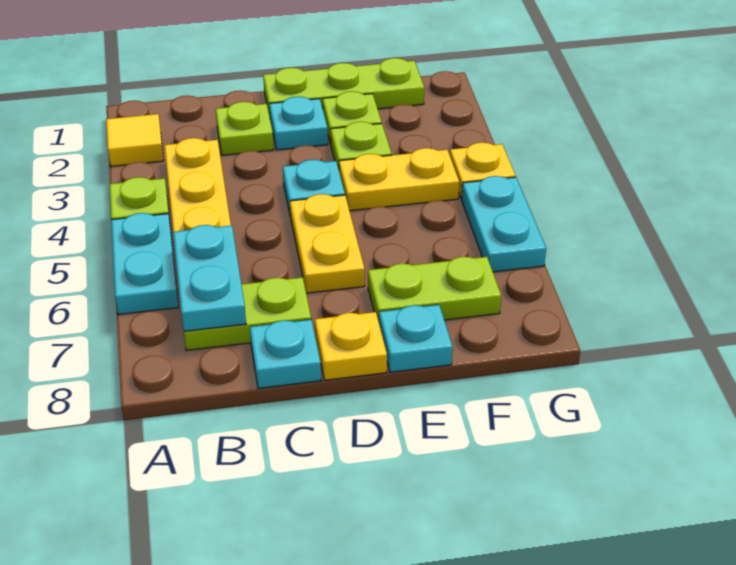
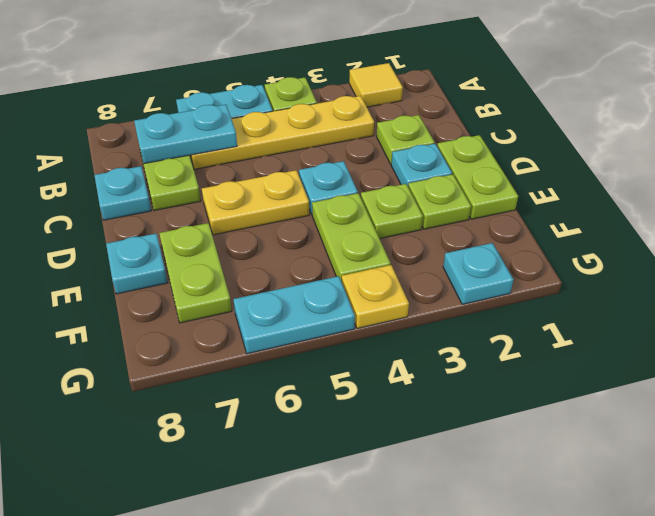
lime plate D1:F1 level 1 -> lime plate D1:E1 level 1
yellow plate D8 level 1 -> none
yellow plate E4:F4 level 1 -> lime plate E4:F4 level 1
none -> cyan plate G2 level 1

